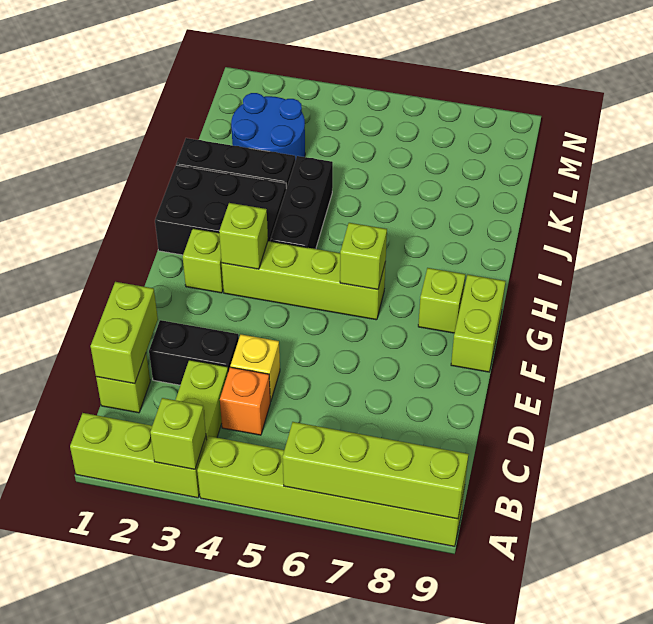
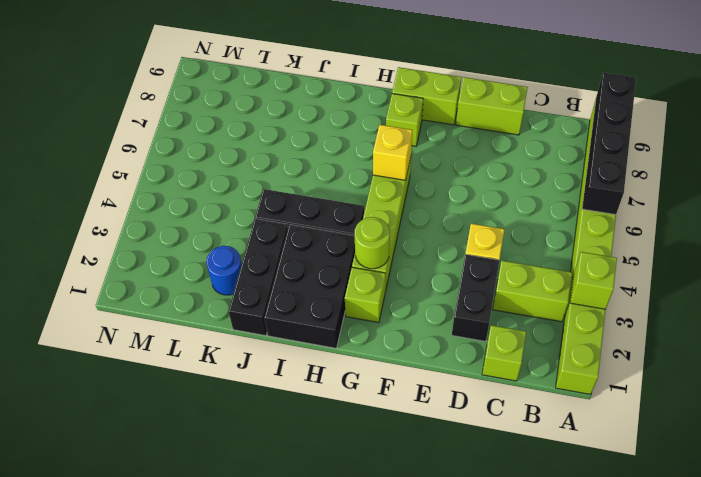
lime brick A6:A9 level 2 -> black brick A6:A9 level 2
lime brick C1:D1 level 2 -> lime brick D9:E9 level 1
orange brick C4 level 1 -> none
lime brick G3 level 2 -> lime round brick G3 level 2
lime brick G6 level 2 -> yellow brick G6 level 2
blue round brick K2:L3 level 1 -> blue round brick K2 level 1

